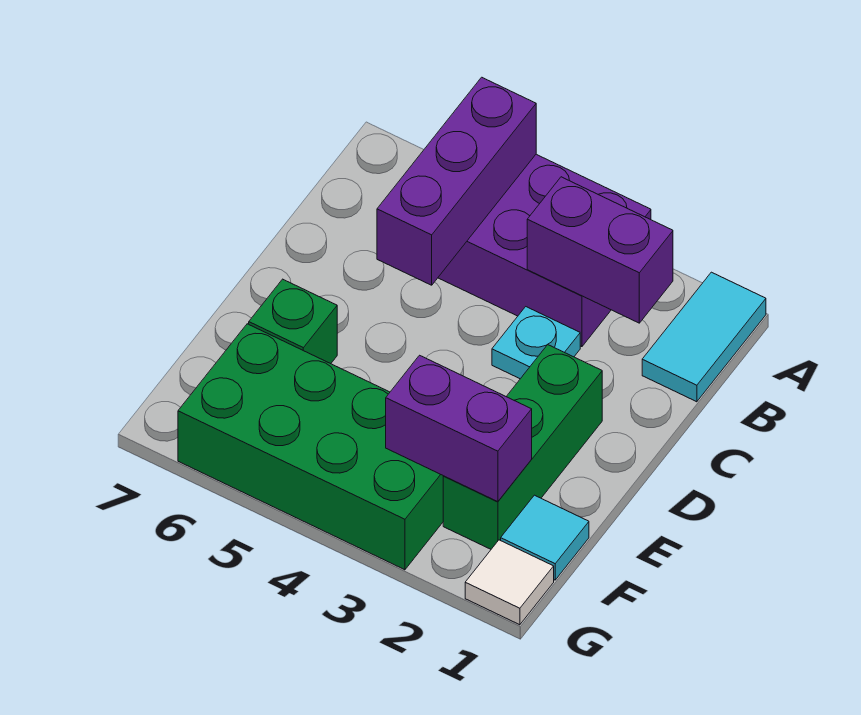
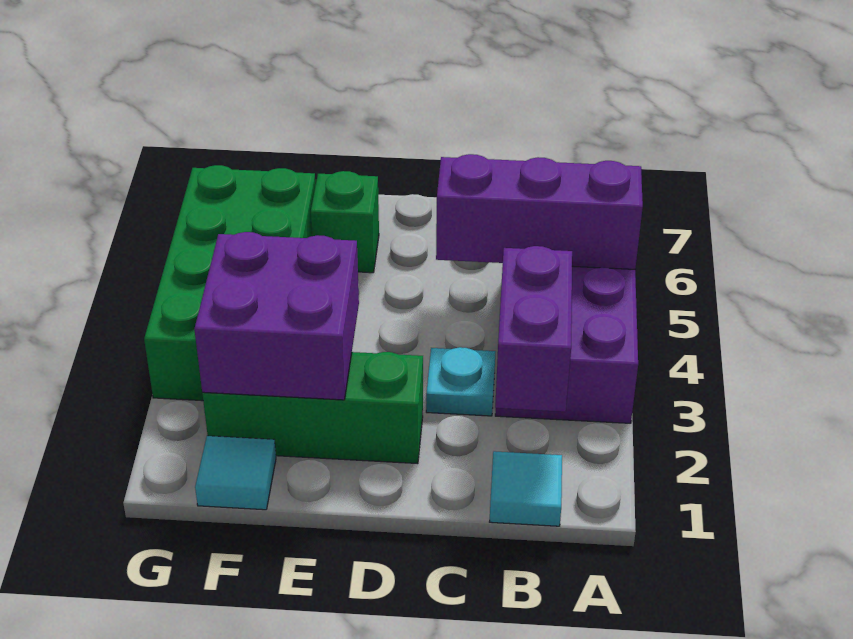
cyan tile A1:B1 level 1 -> cyan tile B1 level 1
purple brick F2:F3 level 2 -> purple brick E2:F3 level 2
white tile G1 level 1 -> none

